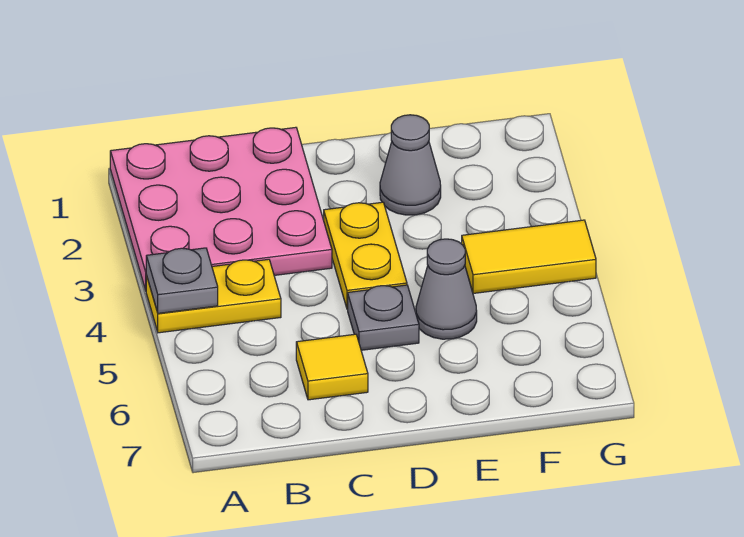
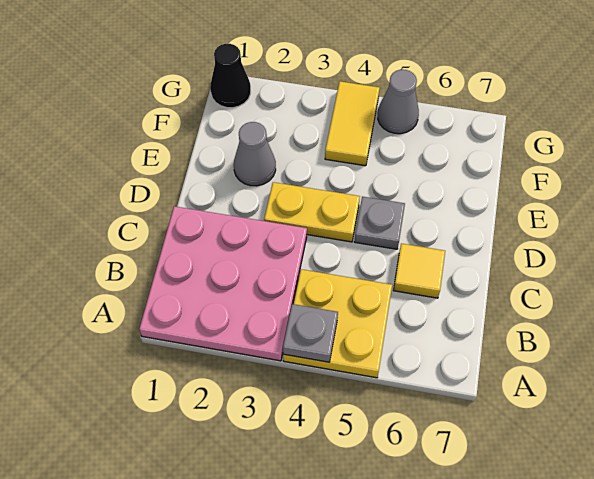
yellow plate A4:B4 level 1 -> yellow plate A4:B5 level 1
grey cone E5 level 1 -> grey cone G5 level 1
none -> black cone G1 level 1

